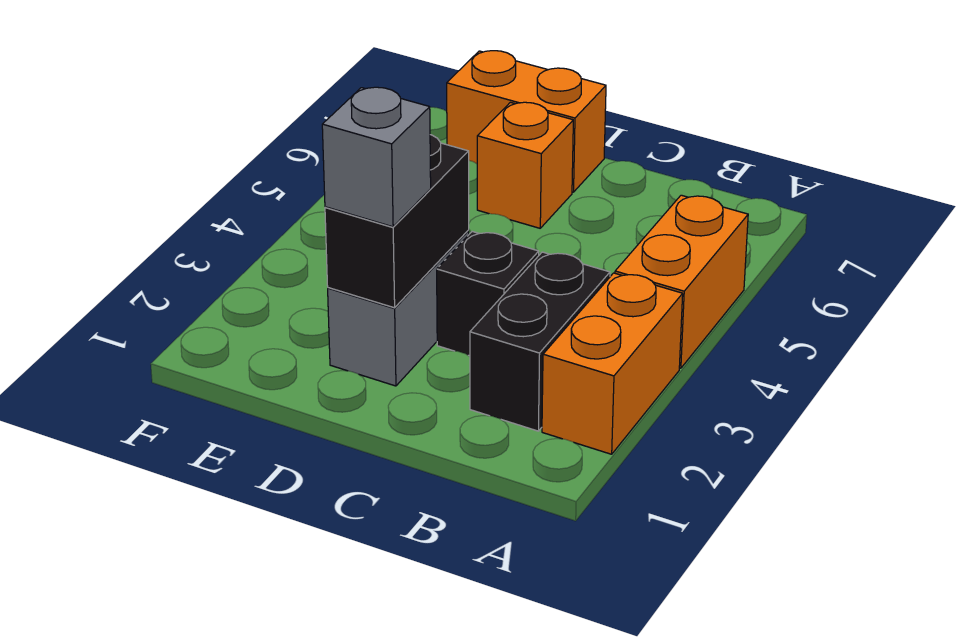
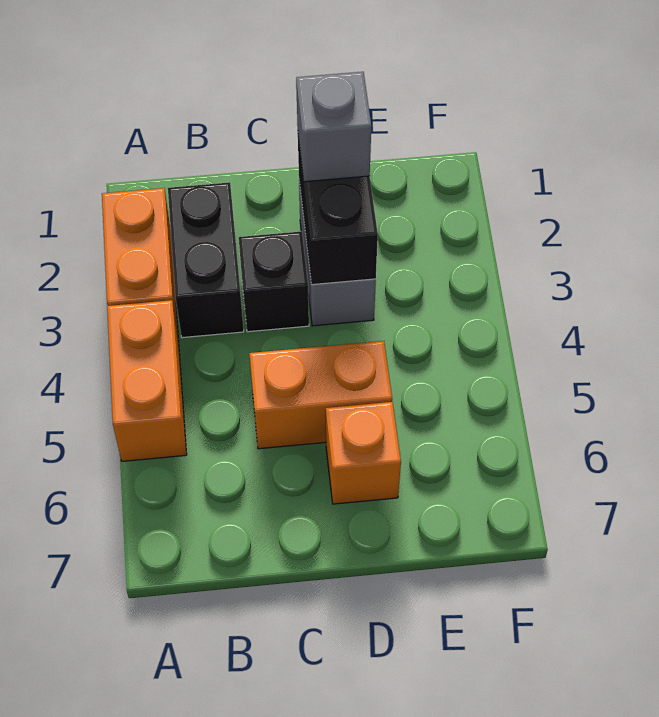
orange brick D7:E7 level 1 -> orange brick C5:D5 level 1

